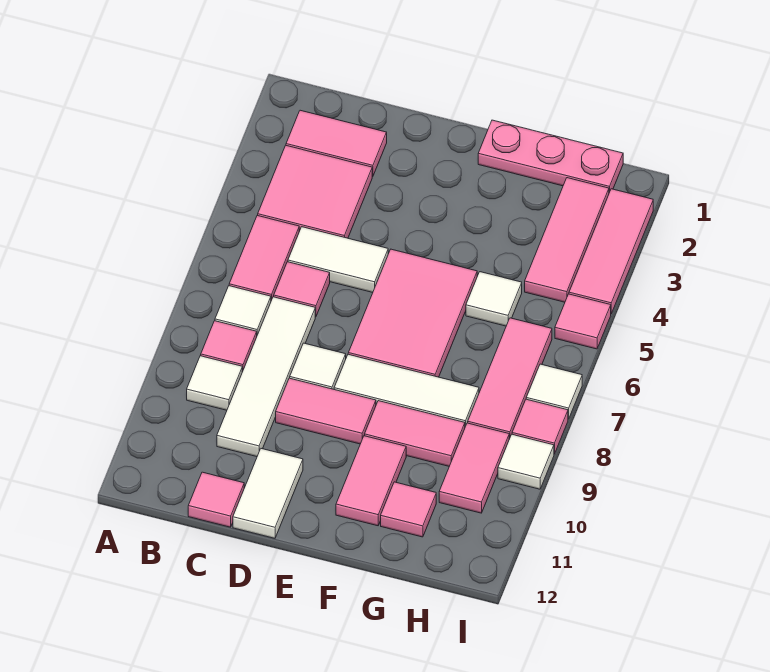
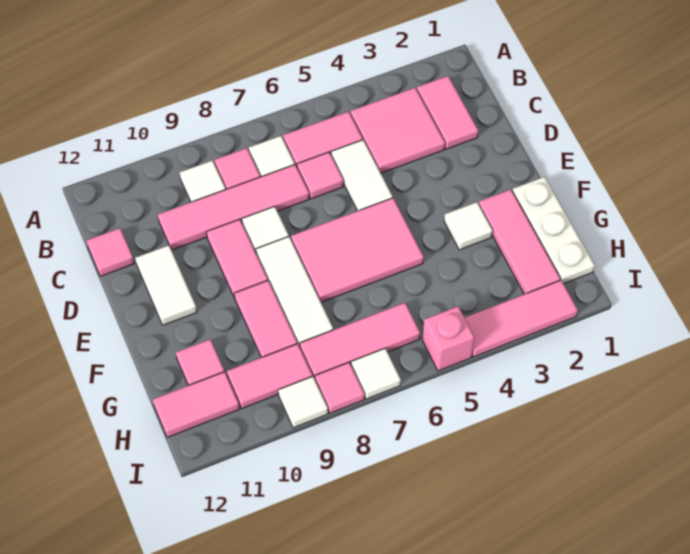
white tile C7:C10 level 1 -> pink tile C7:C10 level 1
white tile D11:D12 level 1 -> white tile D11:E11 level 1
pink plate F1:H1 level 1 -> white plate F1:H1 level 1
pink tile F10:F11 level 1 -> pink tile H11:H12 level 1
white tile G5 level 1 -> white tile F3 level 1
pink tile H2:H4 level 1 -> pink tile F2:H2 level 1
pink tile I5 level 1 -> pink brick I5 level 1

